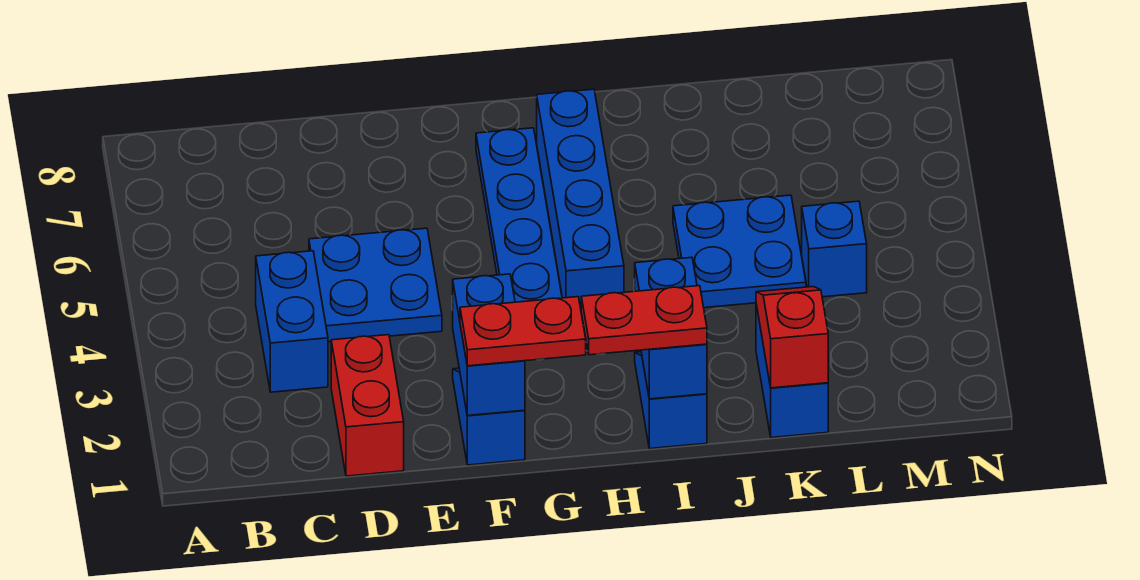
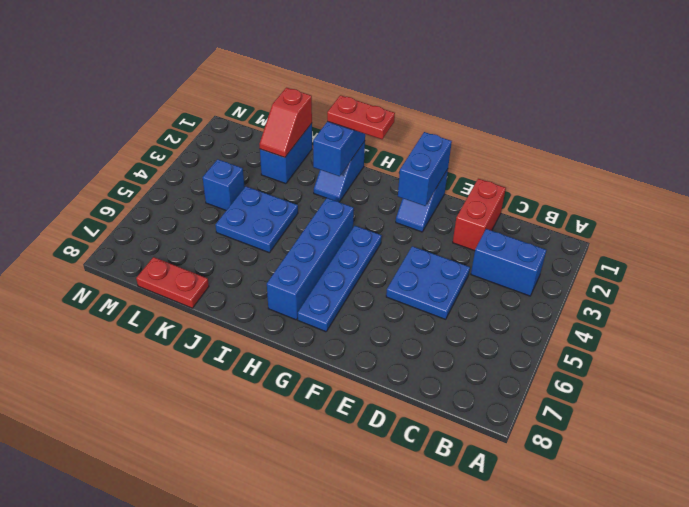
blue brick C3:C4 level 1 -> blue brick B3:C3 level 1
red plate F1:G1 level 3 -> red plate K8:L8 level 1

